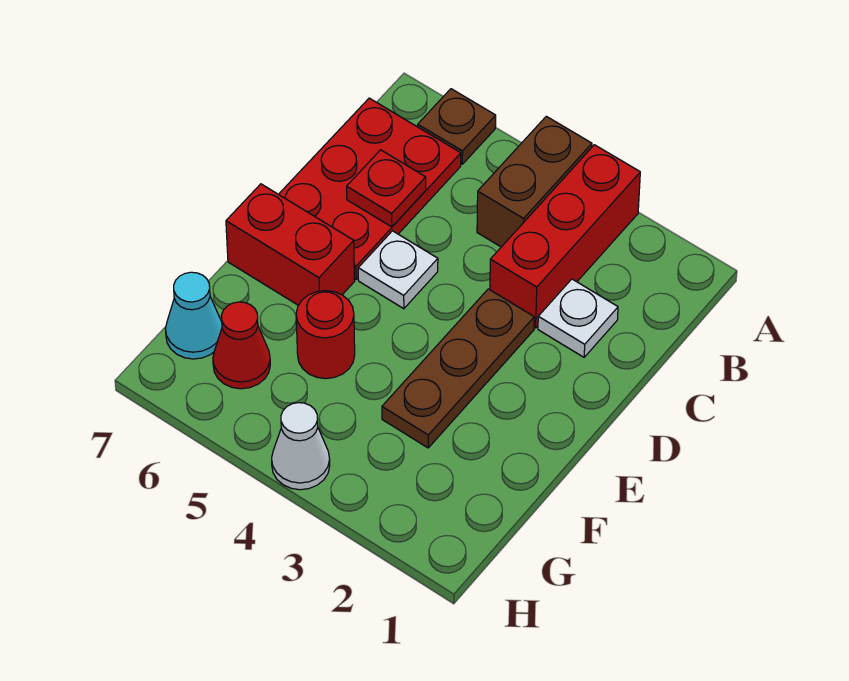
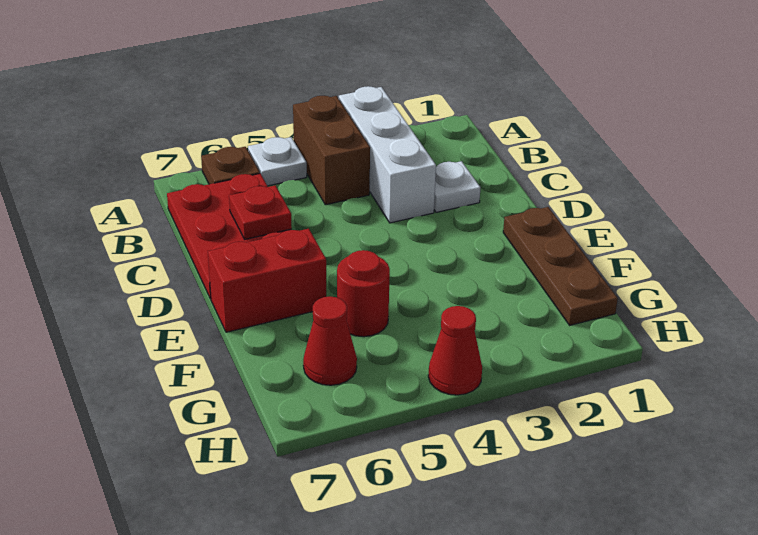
red brick A3:C3 level 1 -> white brick A3:C3 level 1
brown plate D3:F3 level 1 -> brown plate E1:G1 level 1
white plate D5 level 1 -> white plate A5 level 1
cyan cone G7 level 1 -> none
white cone H4 level 1 -> red cone H4 level 1

